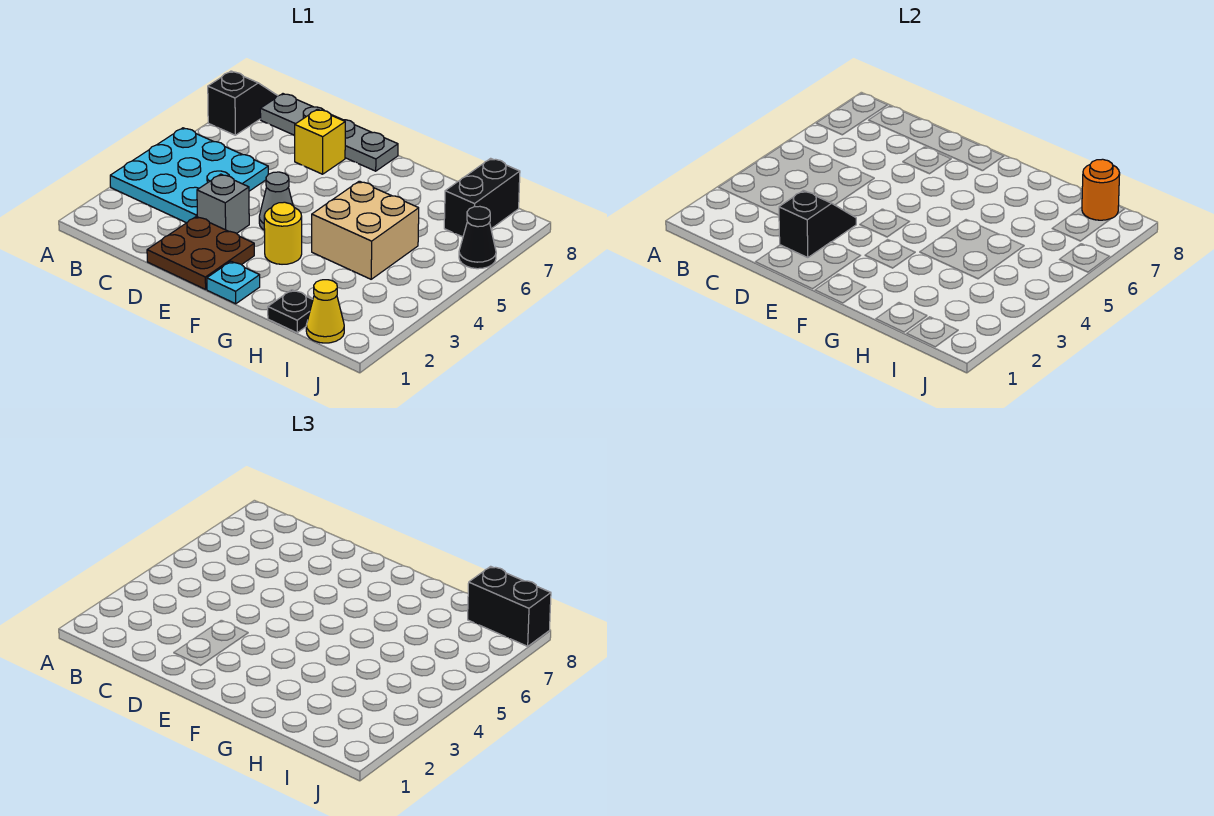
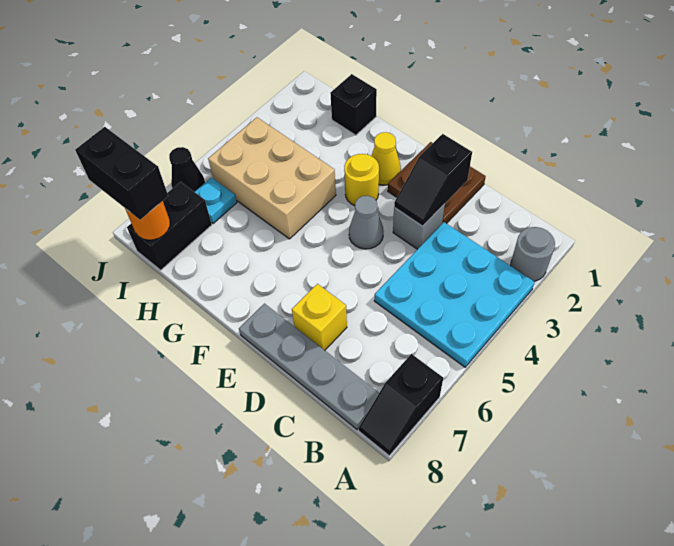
none -> grey round brick A2 level 1
cyan plate F1 level 1 -> cyan plate I6 level 1
tan brick G4:H5 level 1 -> tan brick G4:I5 level 1
black plate H1 level 1 -> black brick H1 level 1
yellow cone I1 level 1 -> yellow cone F2 level 1

